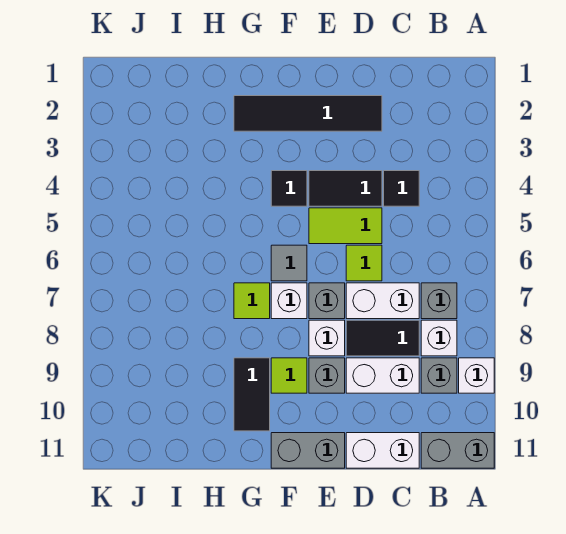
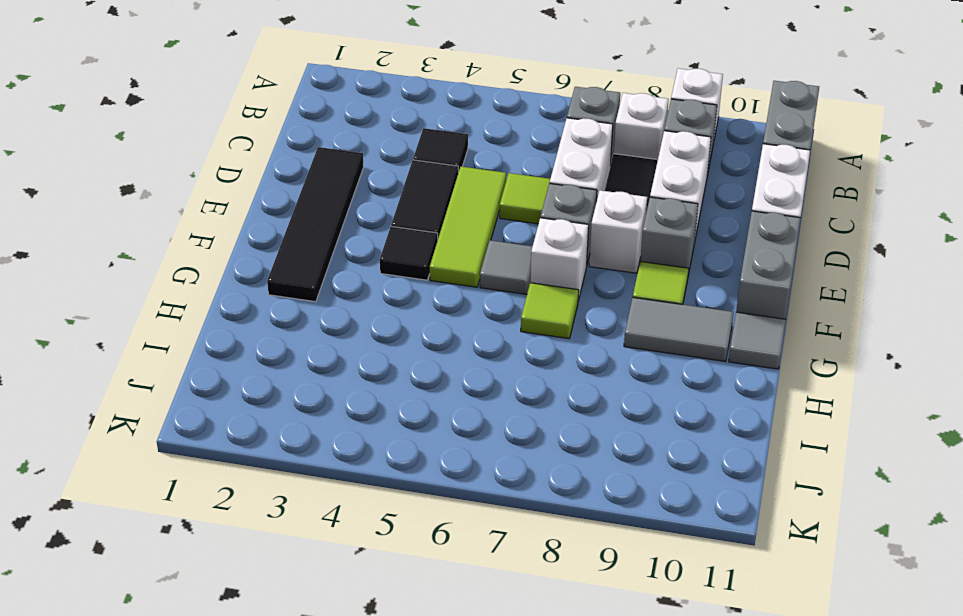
lime tile D5:E5 level 1 -> lime tile D5:F5 level 1
black tile G9:G10 level 1 -> grey tile G9:G10 level 1
none -> grey tile G11 level 1

